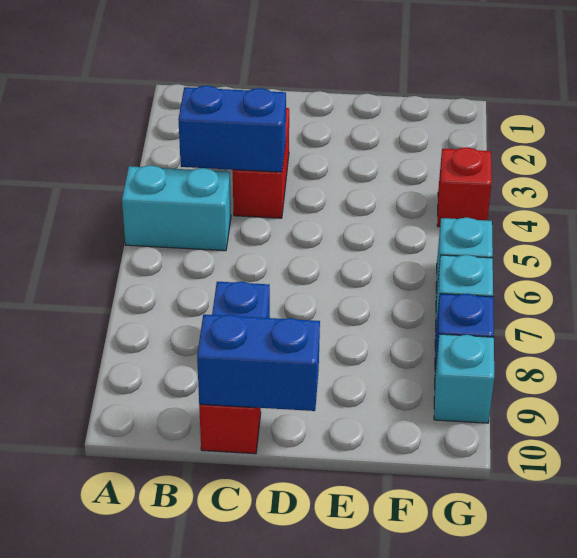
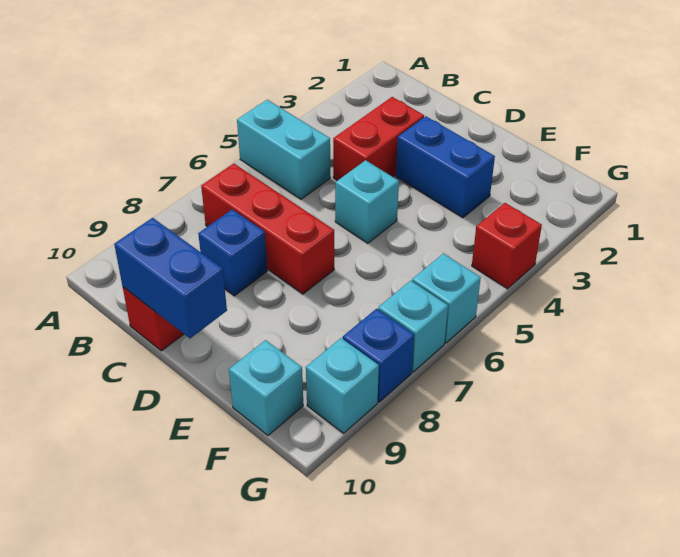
blue brick B4:C4 level 2 -> blue brick D3:E3 level 1
none -> red brick B7:D7 level 1
none -> cyan brick D5 level 1
none -> cyan brick F10 level 1

